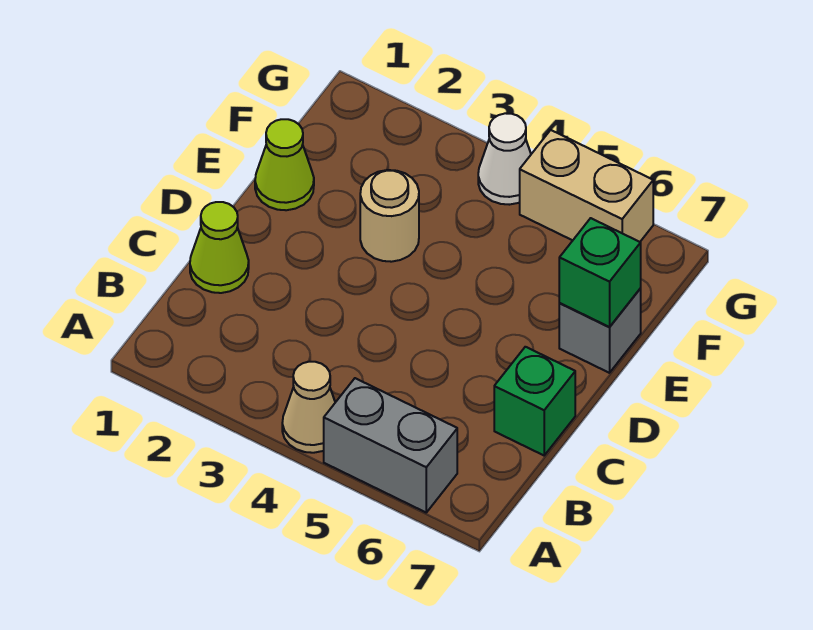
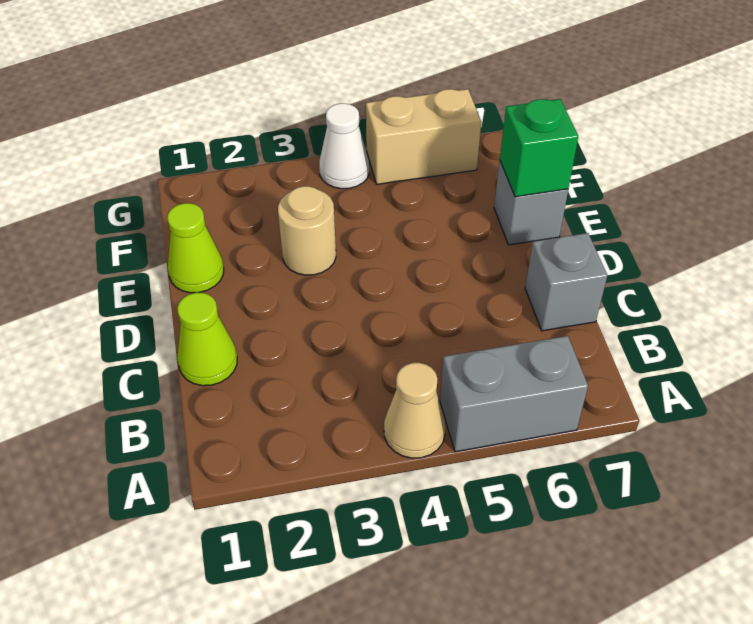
green brick C7 level 1 -> grey brick C7 level 1

